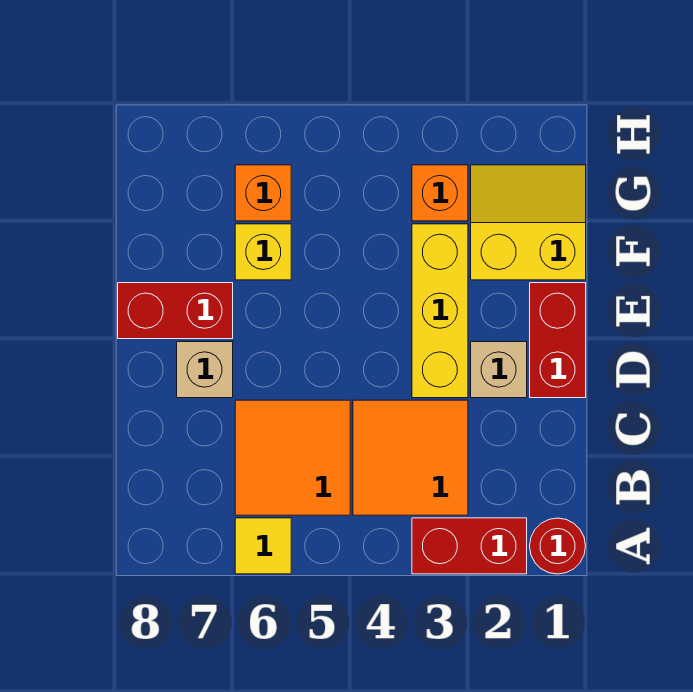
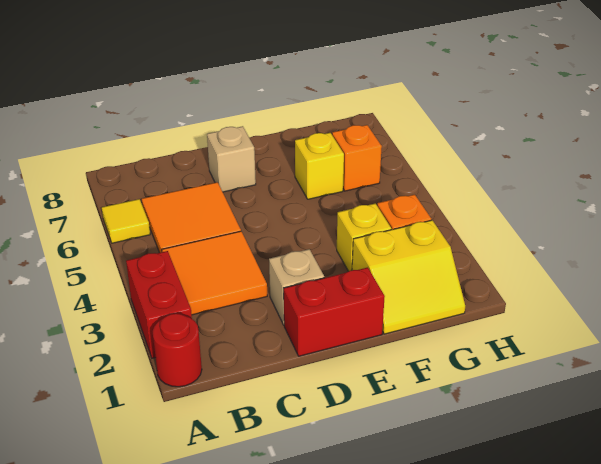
yellow brick D3:F3 level 1 -> yellow brick F3 level 1
red brick E7:E8 level 1 -> none
yellow slope F1:G2 level 1 top F -> yellow slope F1:G2 level 1 top 2

